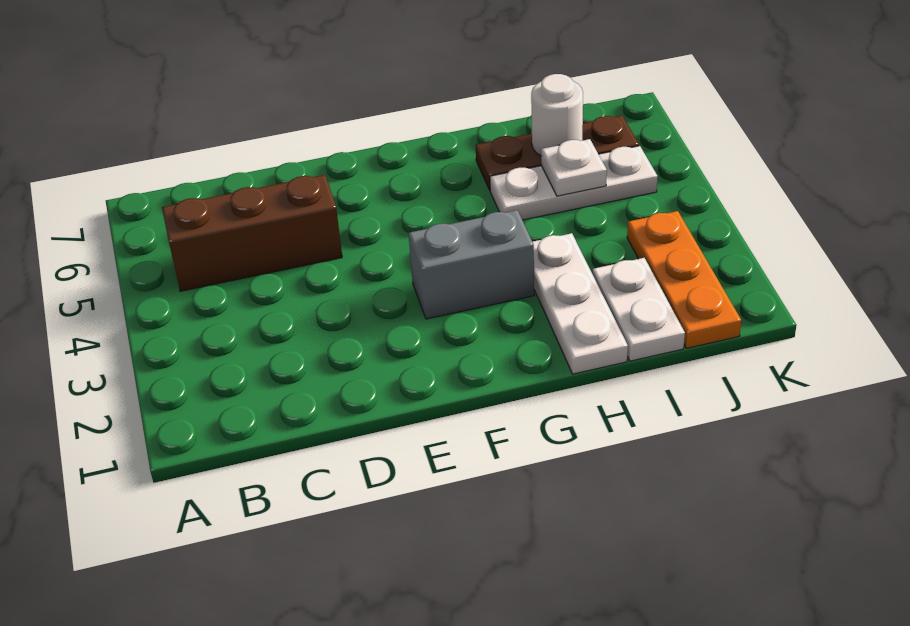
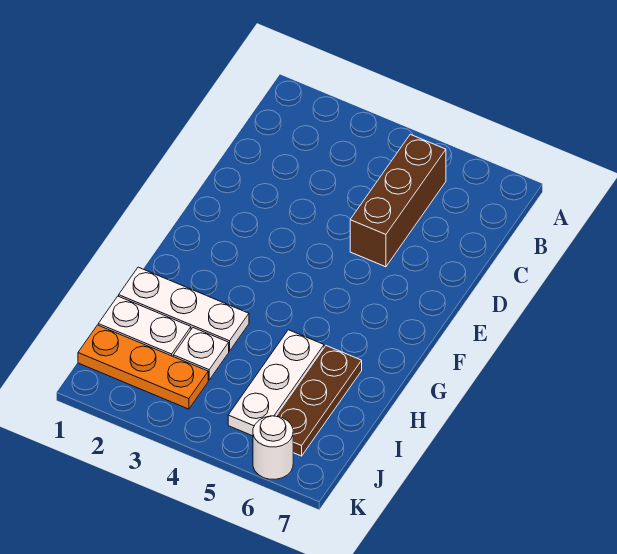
grey brick F3:G3 level 1 -> none
white plate I5 level 2 -> white plate I3 level 1
white round brick I6 level 2 -> white round brick K6 level 1

